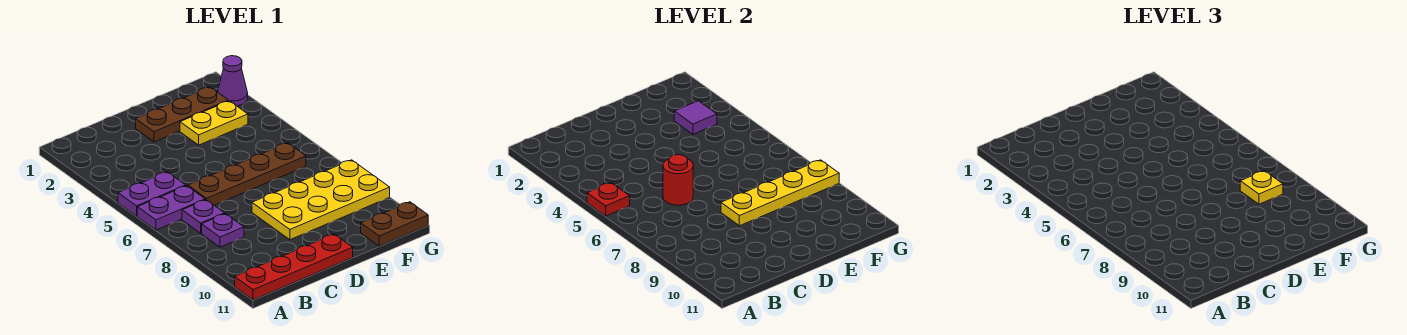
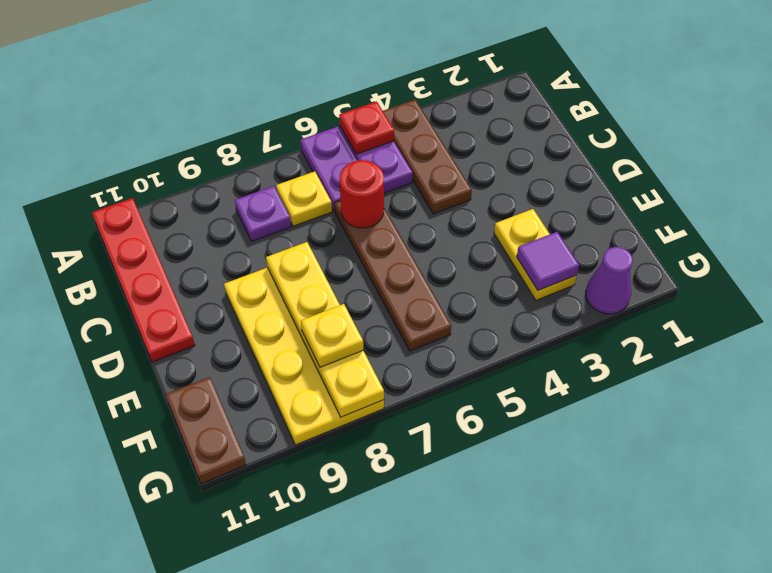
purple plate B7 level 1 -> yellow plate B7 level 1
brown plate D2:F2 level 1 -> brown plate A4:C4 level 1

